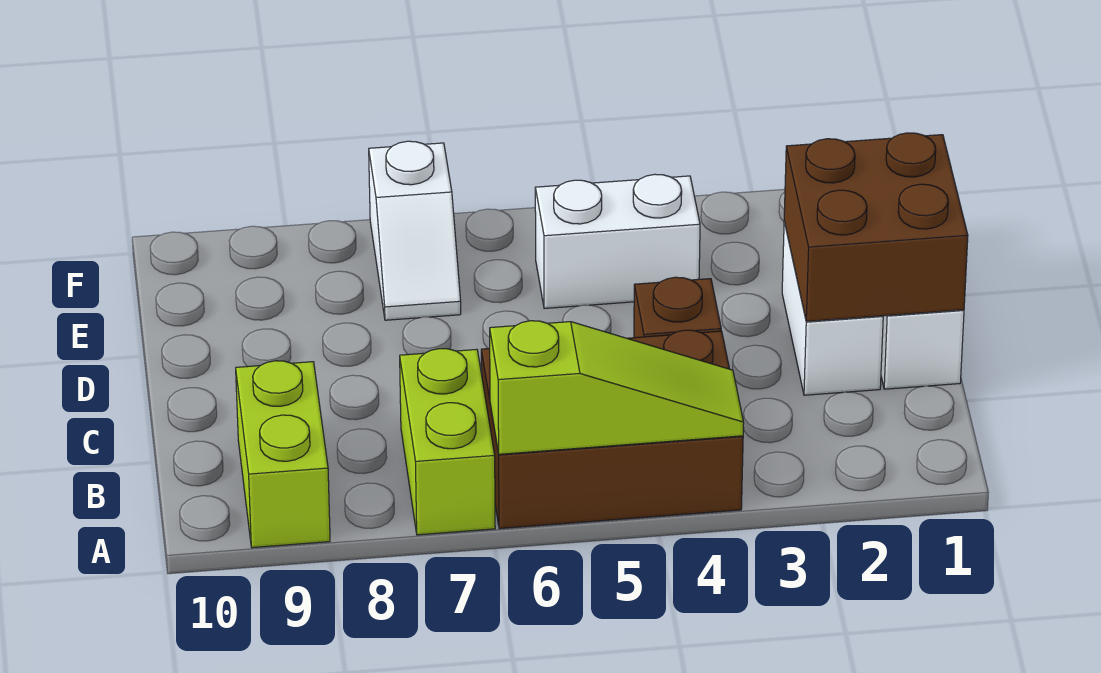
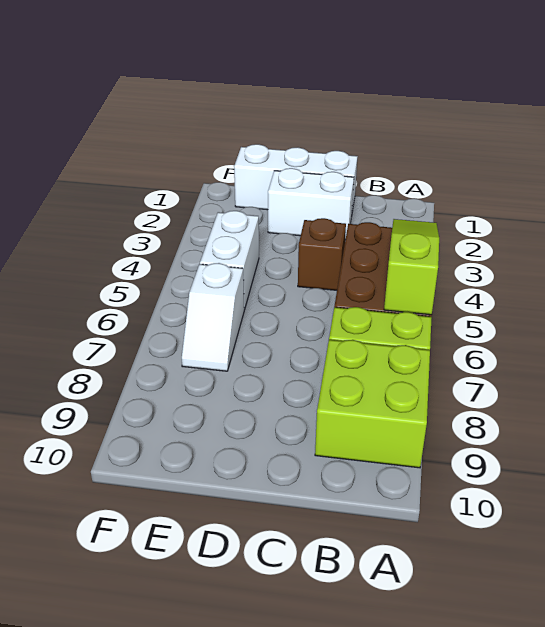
lime brick A9:B9 level 1 -> lime brick A8:B9 level 1
brown brick C1:D2 level 2 -> none
white slope E7:F7 level 1 top F -> white slope E6:E7 level 1 top 6

